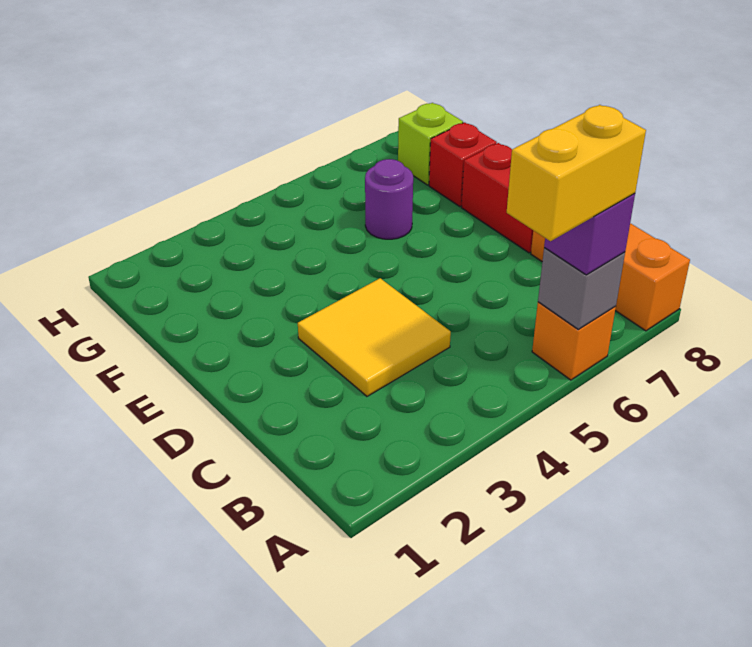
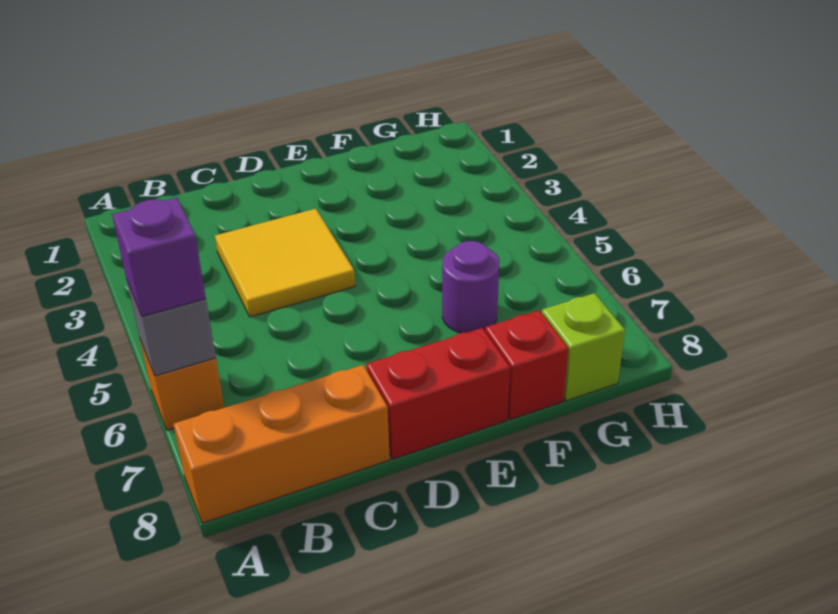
yellow brick A5:A6 level 4 -> none

